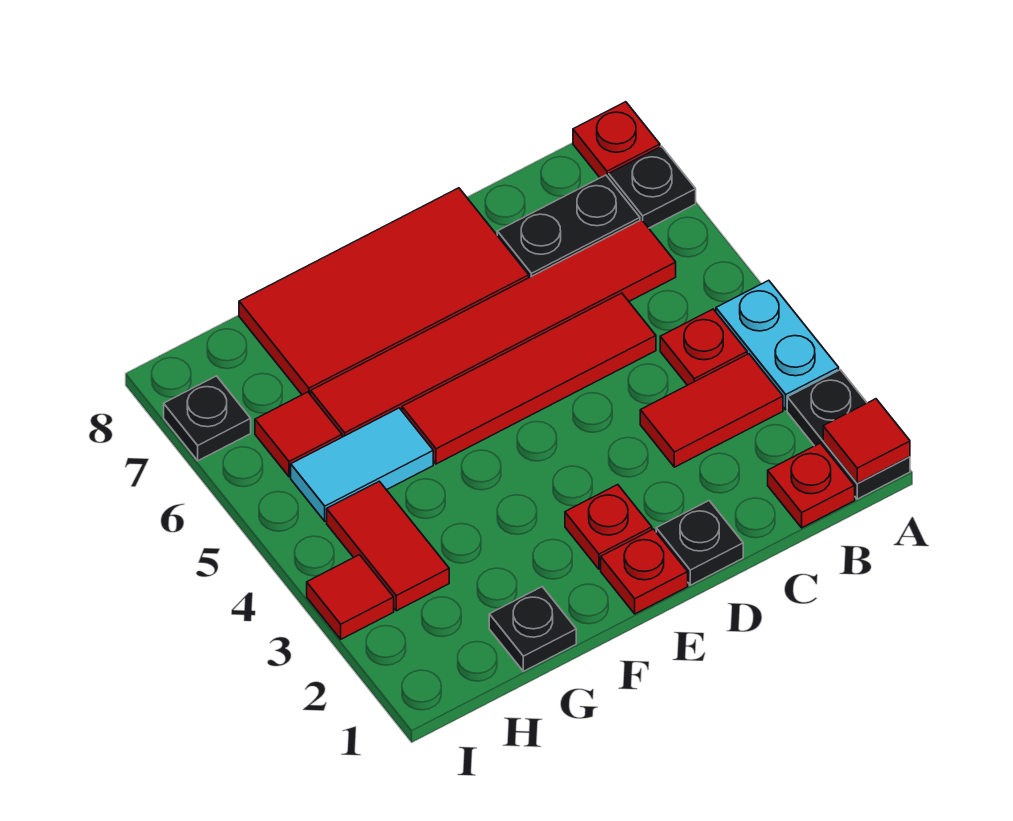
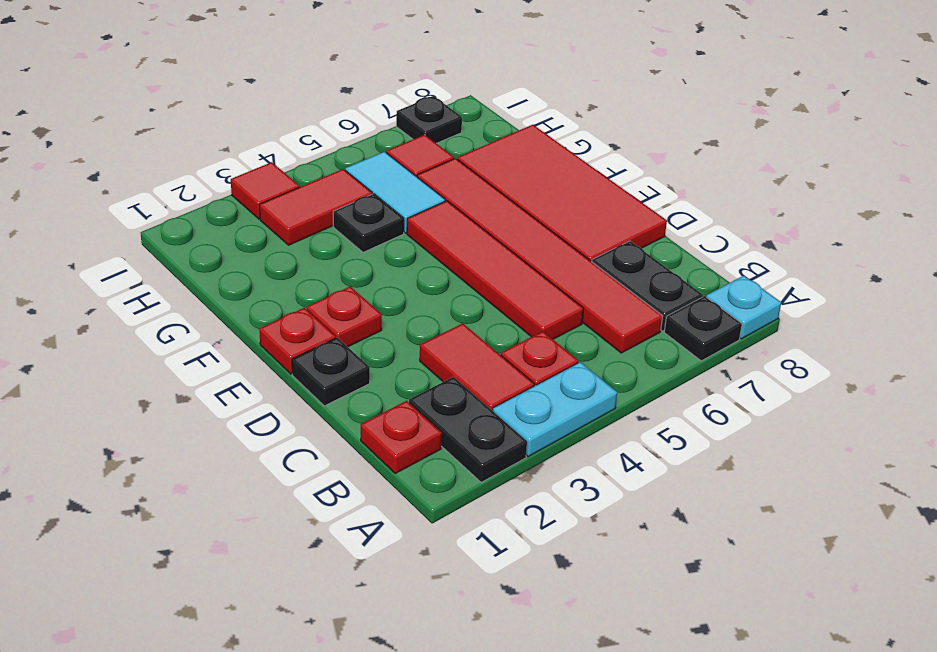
black plate A1:A2 level 1 -> black plate A2:B2 level 1
red tile A1 level 2 -> none
red plate A8 level 1 -> cyan plate A8 level 1
black plate G1 level 1 -> black plate G4 level 1

